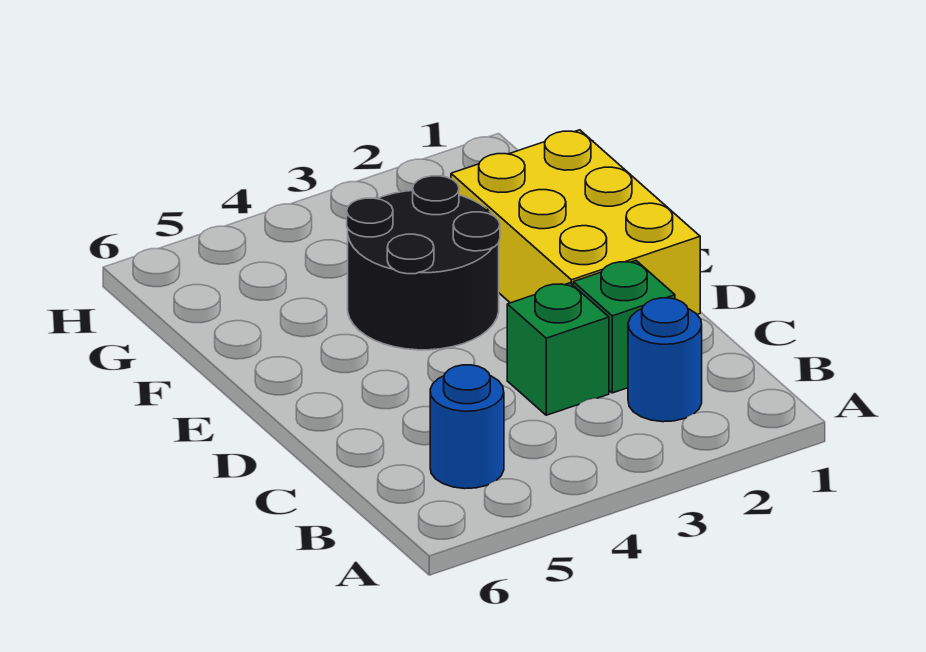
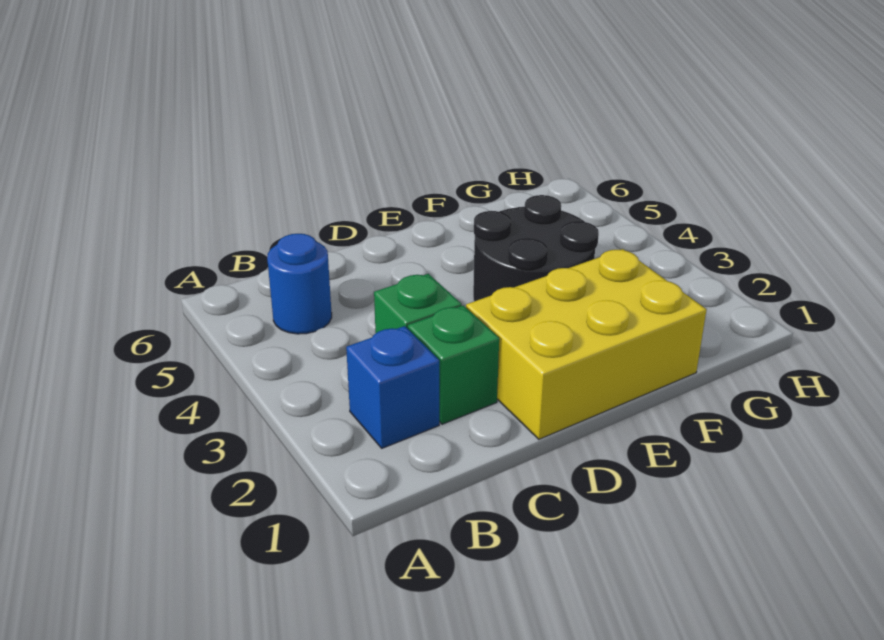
blue round brick B2 level 1 -> blue brick B2 level 1

